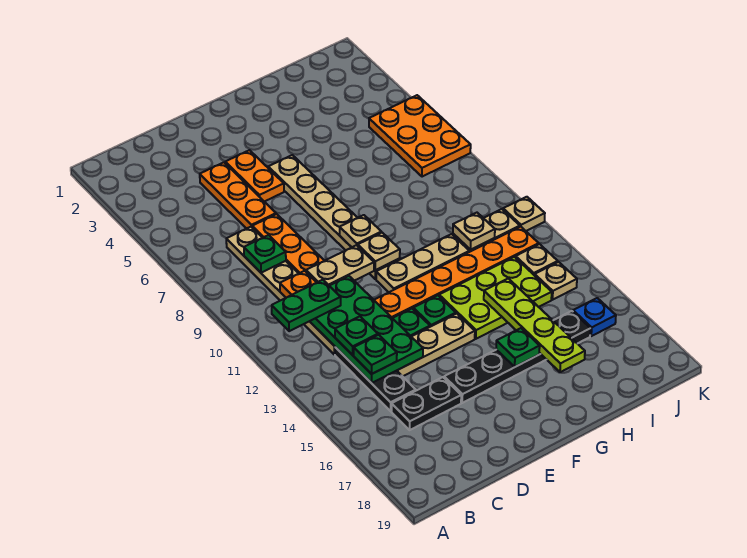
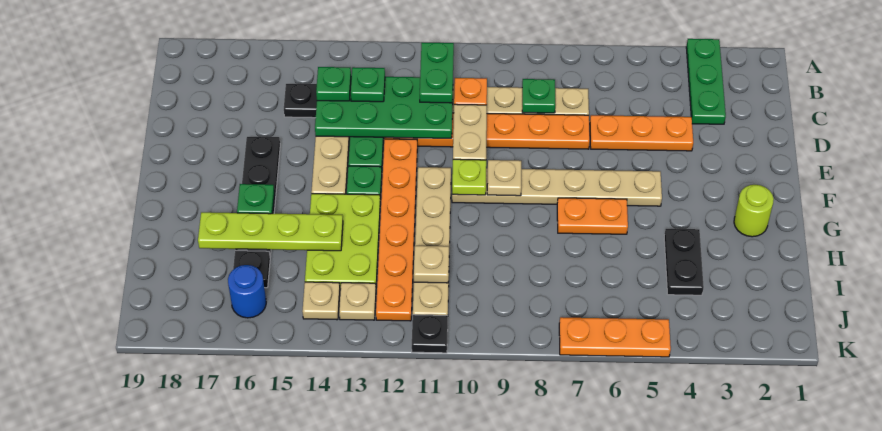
none -> green plate A3:C3 level 1
black plate C16:D16 level 1 -> black plate H4:I4 level 1
orange plate E4:E5 level 1 -> orange plate G6:G7 level 1
tan plate F10 level 2 -> lime plate F10 level 2
none -> lime round brick G2 level 1
orange plate J5:K7 level 1 -> orange plate K5:K7 level 1
blue plate J16 level 1 -> blue round brick J16 level 1
tan plate K11 level 1 -> black plate K11 level 1

